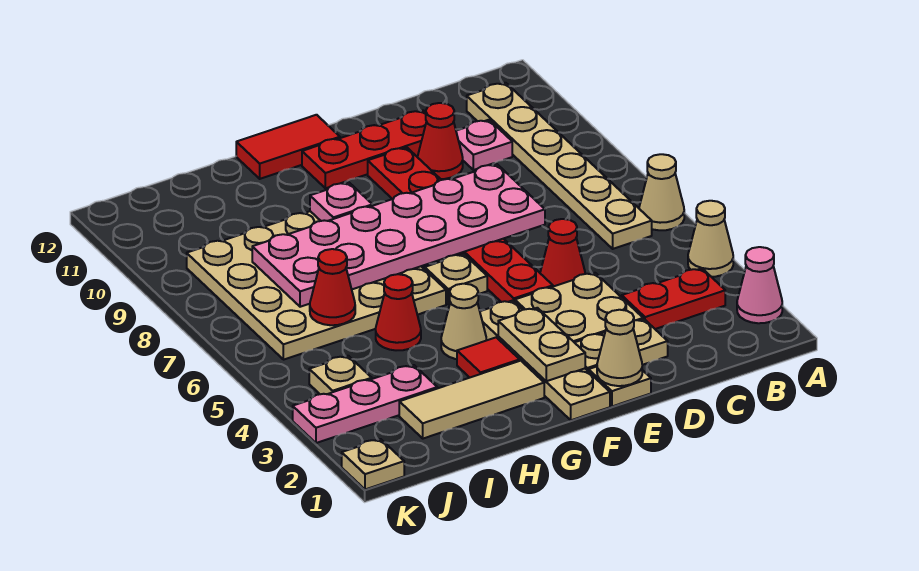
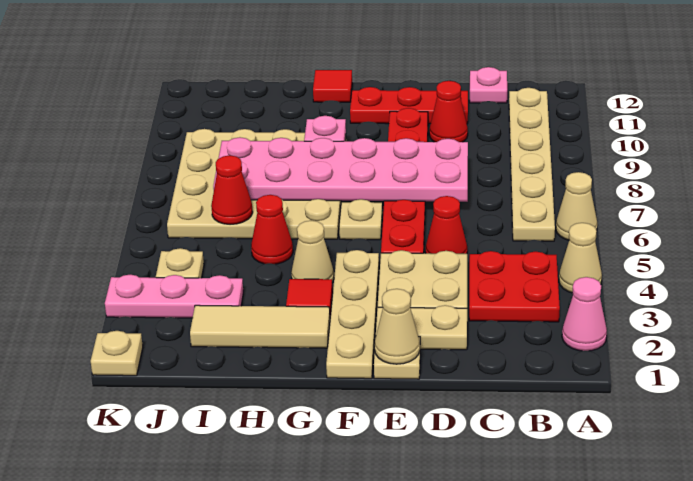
red plate B3:C3 level 1 -> red plate B3:C4 level 1
pink plate C10 level 1 -> pink plate C12 level 1
tan plate F2:F3 level 2 -> none
red tile F12:G12 level 1 -> red tile G12 level 1

